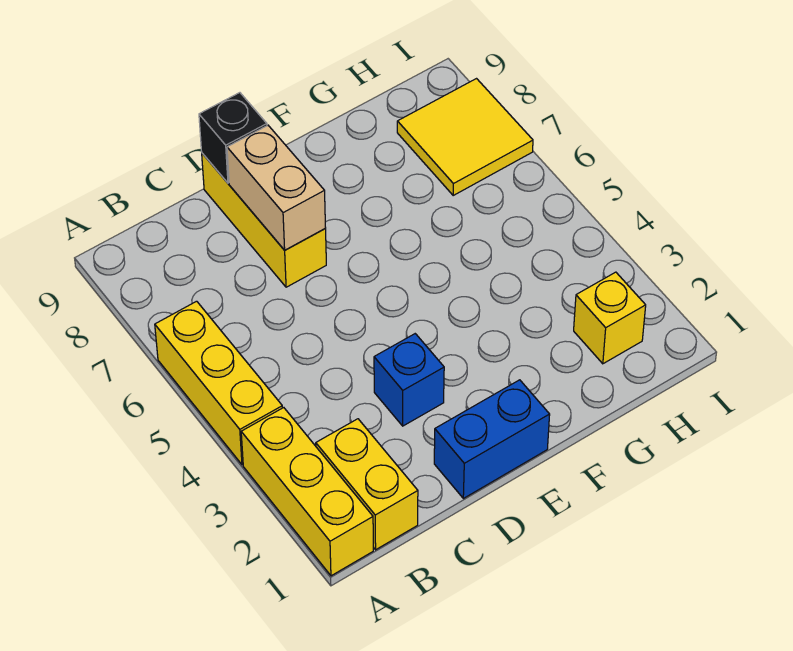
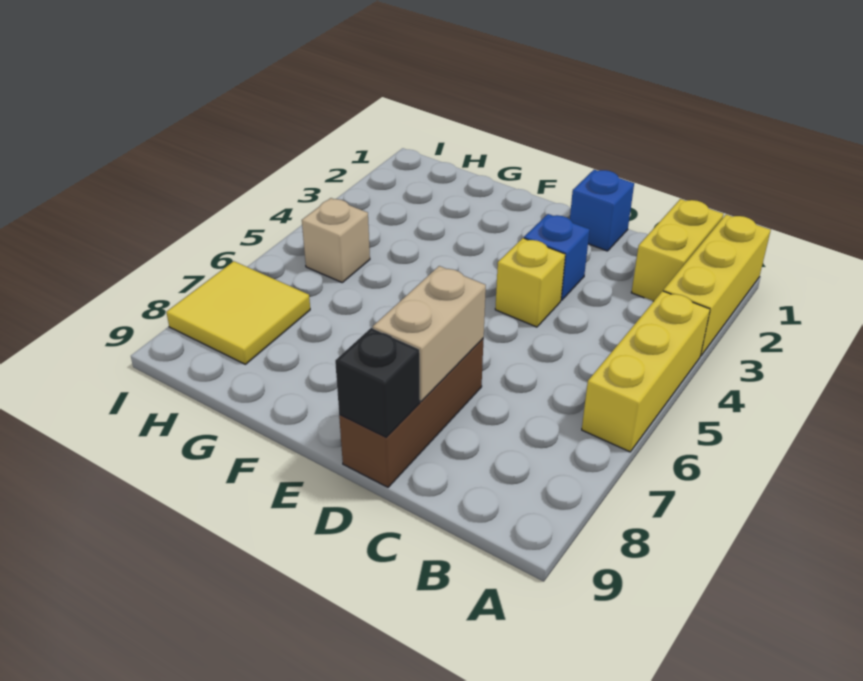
blue brick D1:E1 level 1 -> blue brick D1 level 1
yellow brick D7:D9 level 1 -> brown brick D7:D9 level 1
yellow brick H2 level 1 -> yellow brick D4 level 1
none -> tan brick H5 level 1

